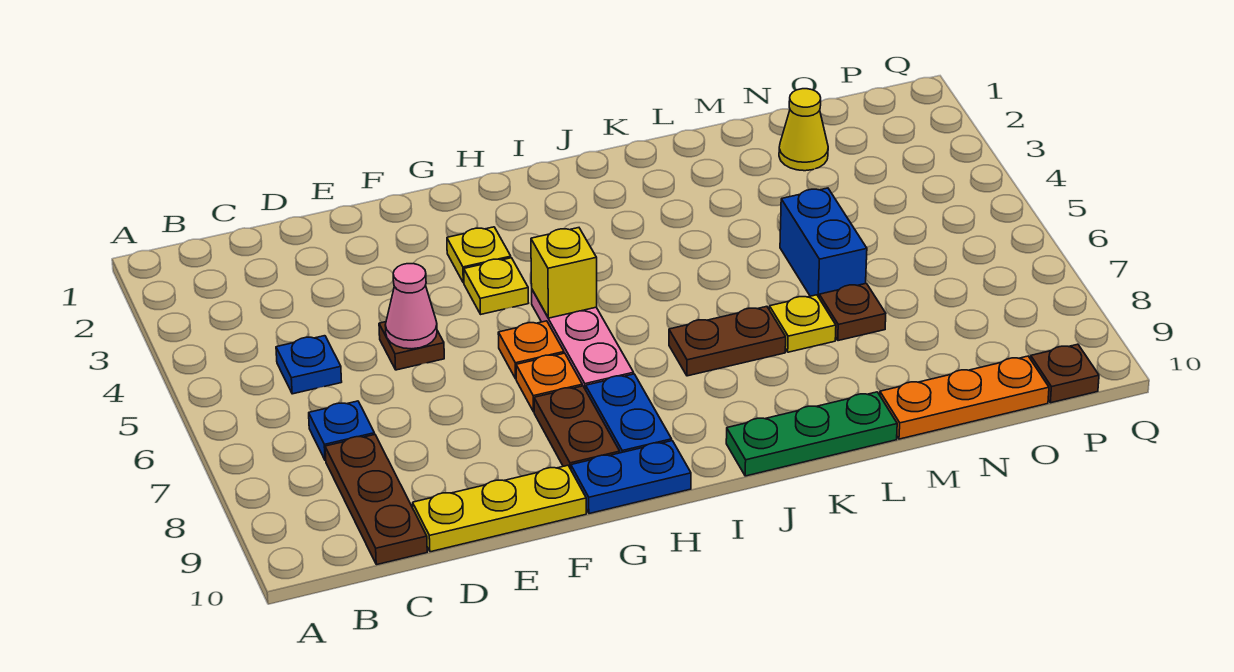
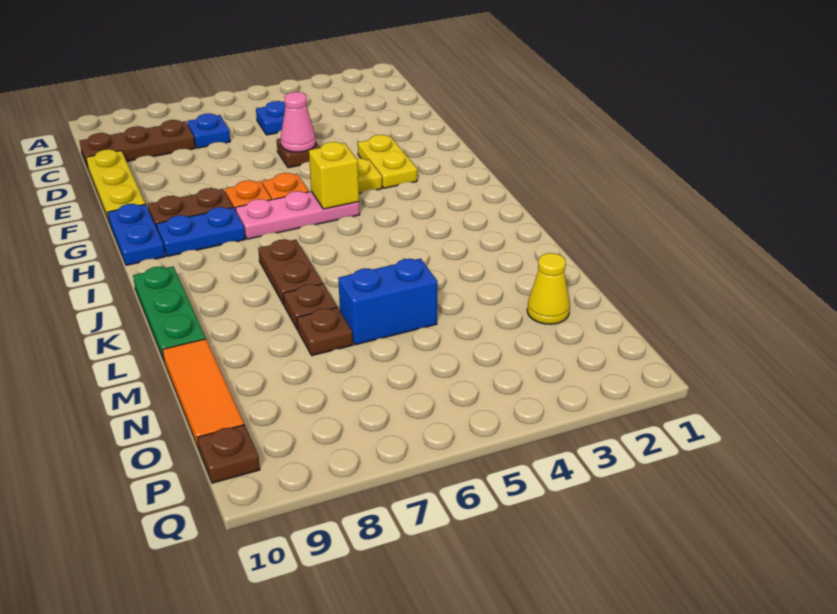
yellow plate G3 level 1 -> yellow plate F3:G3 level 1
yellow plate L7 level 1 -> brown plate L7 level 1
orange plate M10:O10 level 1 -> orange tile M10:O10 level 1

